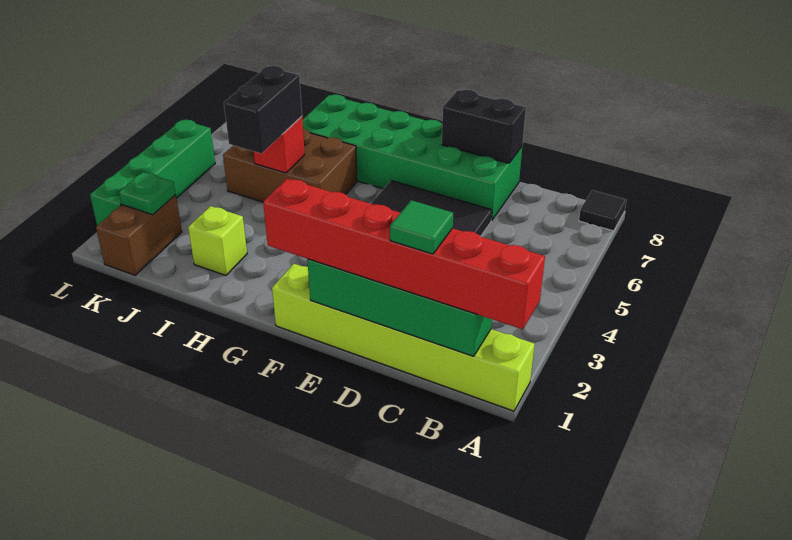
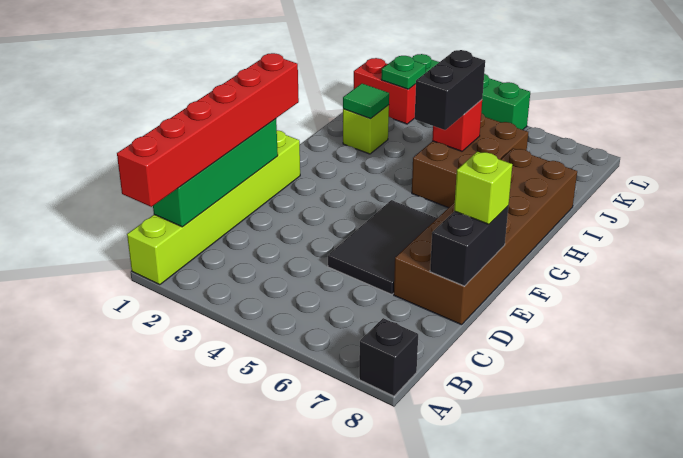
black tile A8 level 1 -> black brick A8 level 1
green tile C1 level 4 -> green tile I2 level 2
green brick D7:I8 level 1 -> brown brick D7:I8 level 1
none -> lime brick E8 level 3
black brick I4:I5 level 3 -> black brick H5:I5 level 3
brown brick K1:K2 level 1 -> red brick K1:K2 level 1

